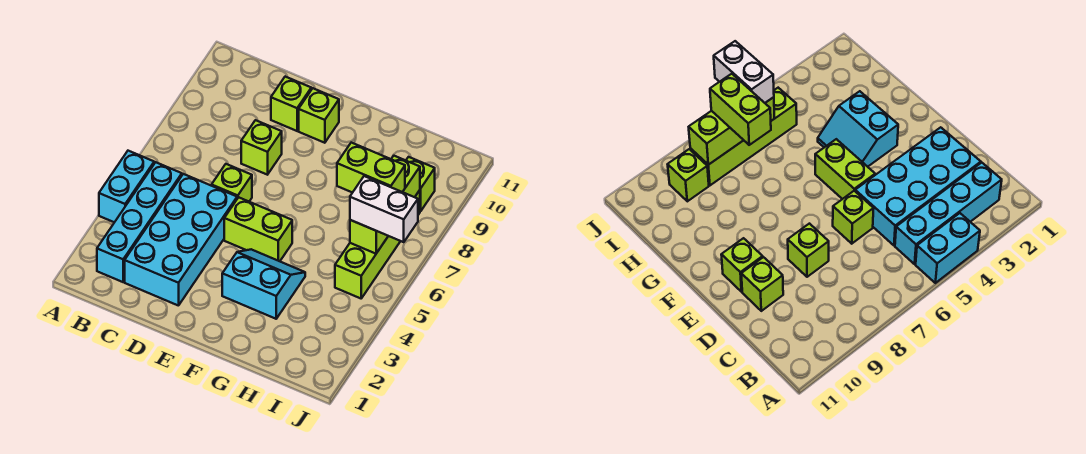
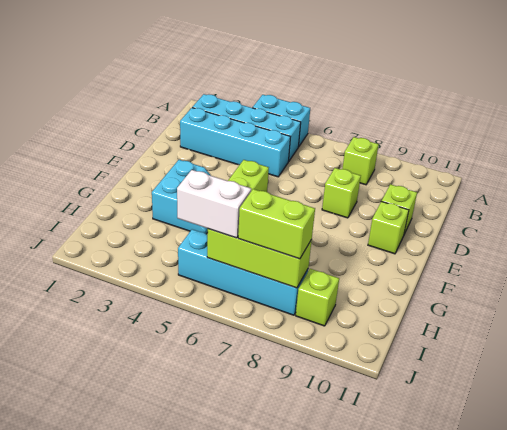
cyan brick C2:D5 level 1 -> cyan brick C2:C5 level 1
lime brick D6 level 1 -> lime brick B8 level 1
lime brick H7:I7 level 3 -> lime brick I7:I8 level 3
lime brick I5:I8 level 1 -> cyan brick I5:I8 level 1
white brick I6:J6 level 3 -> white brick I5:I6 level 3

